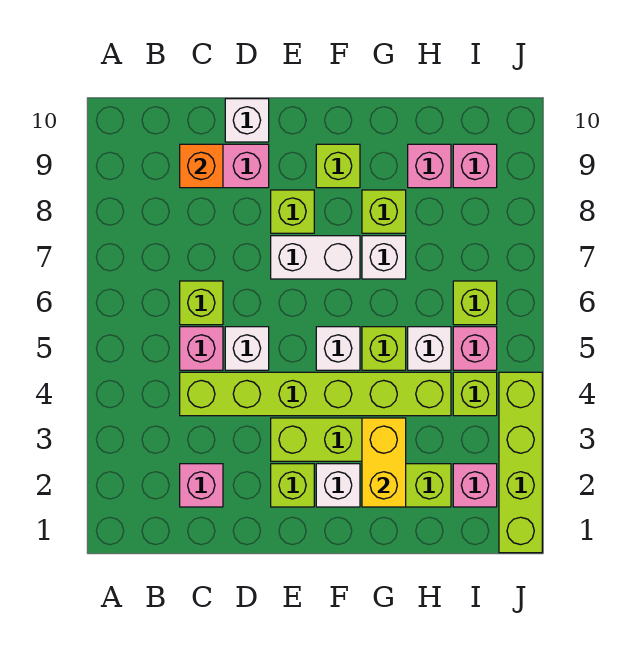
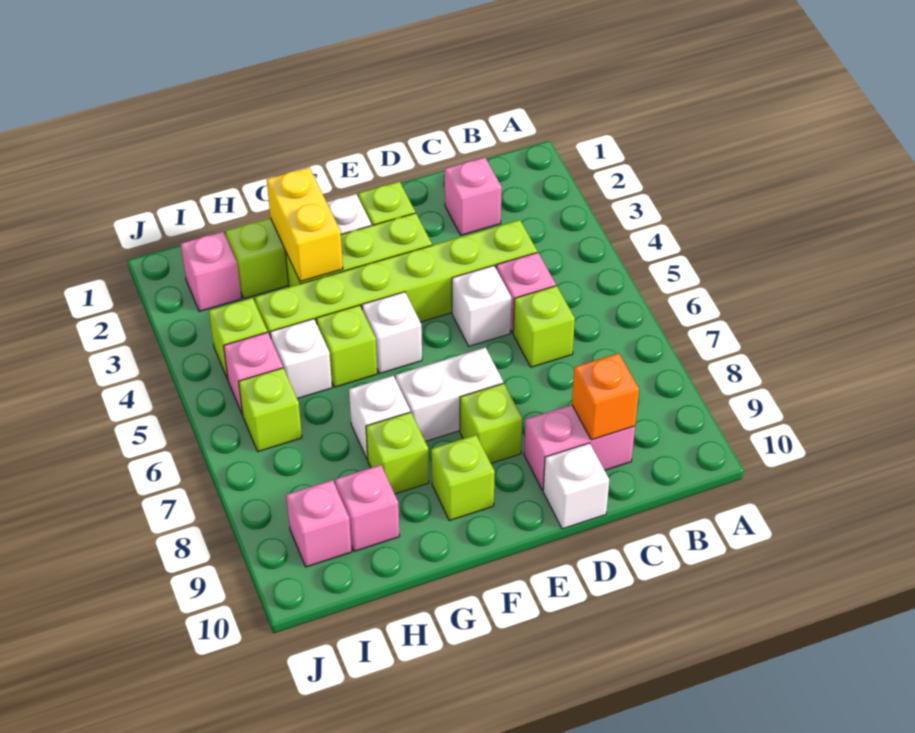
lime brick J1:J4 level 1 -> none

